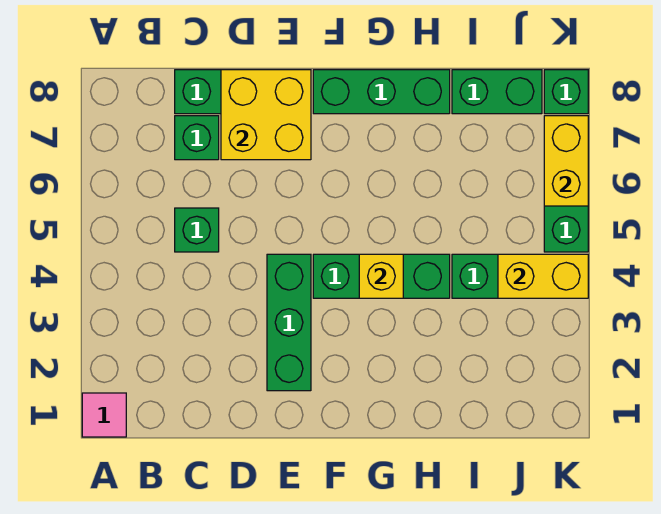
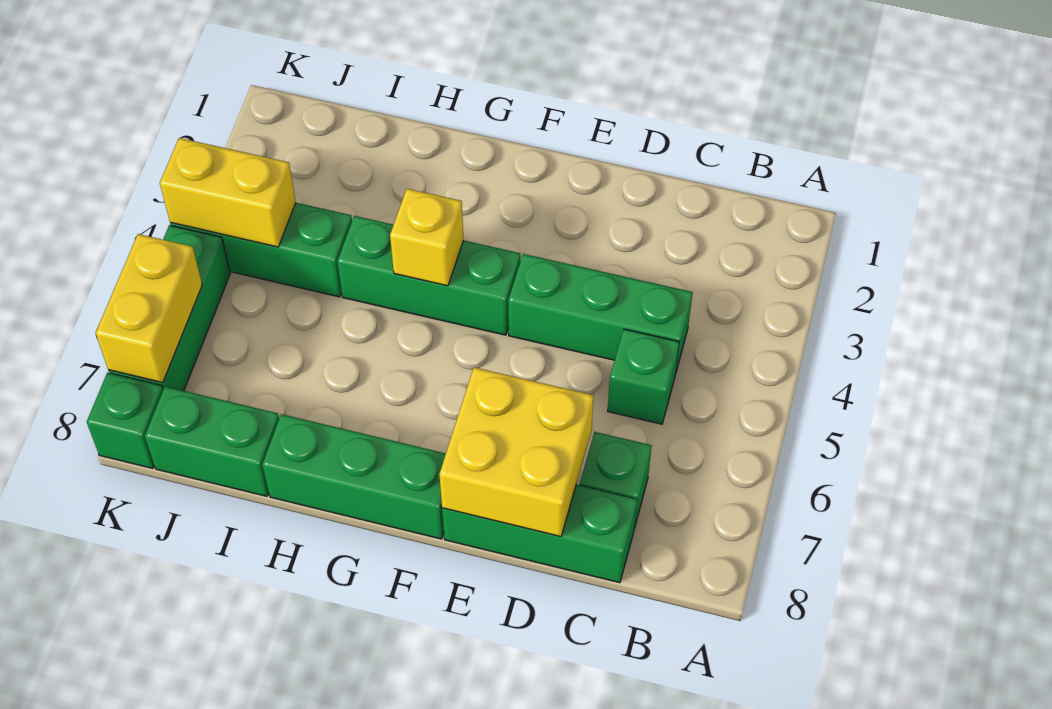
pink tile A1 level 1 -> none
green brick E2:E4 level 1 -> green brick C4:E4 level 1

